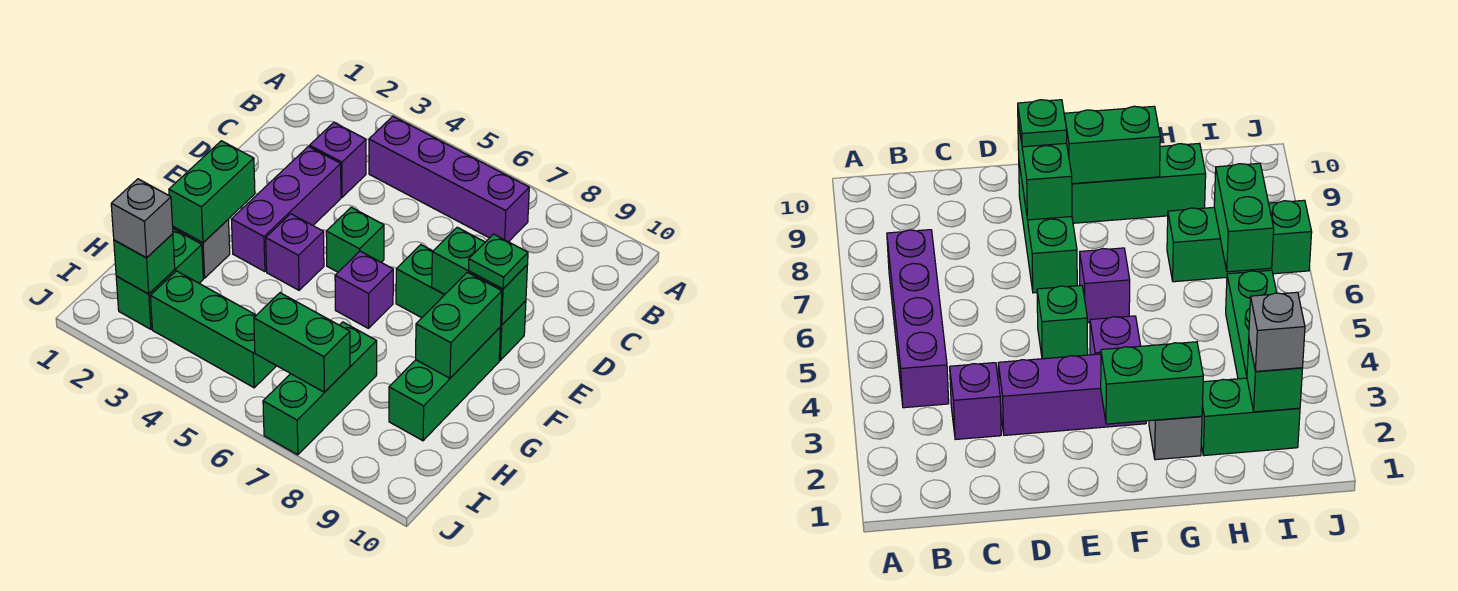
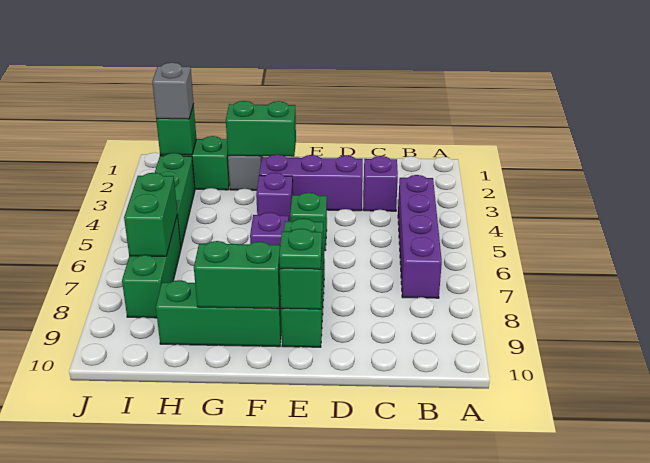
green brick H7:J7 level 1 -> green brick I6:I8 level 1

